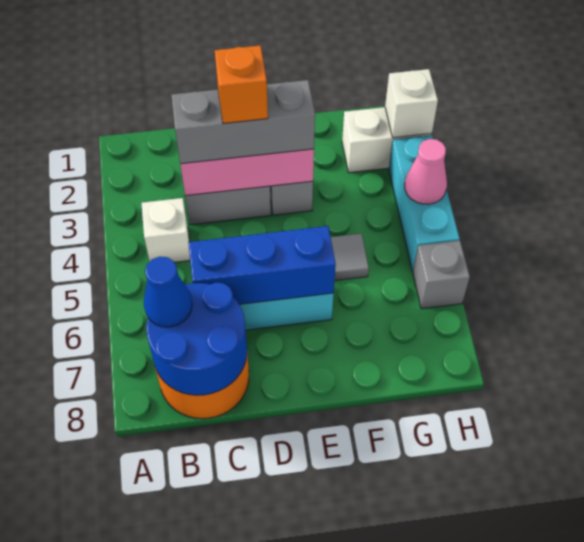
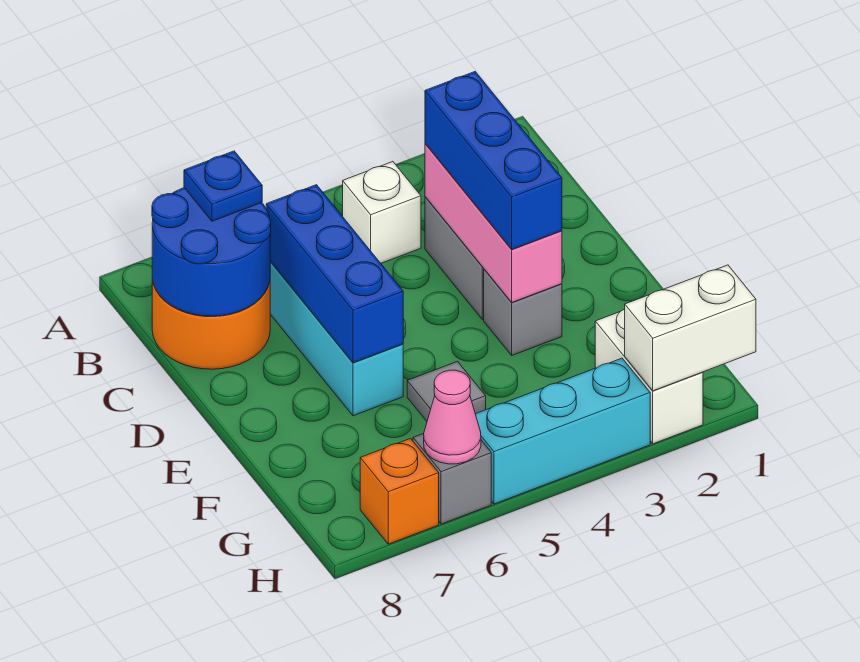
blue cone B7 level 3 -> blue plate B7 level 3
grey brick C3:E3 level 3 -> blue brick C3:E3 level 3
orange brick D3 level 4 -> orange brick H7 level 1
white brick H2 level 2 -> white brick H1:H2 level 2
pink cone H4 level 2 -> pink cone H6 level 2

